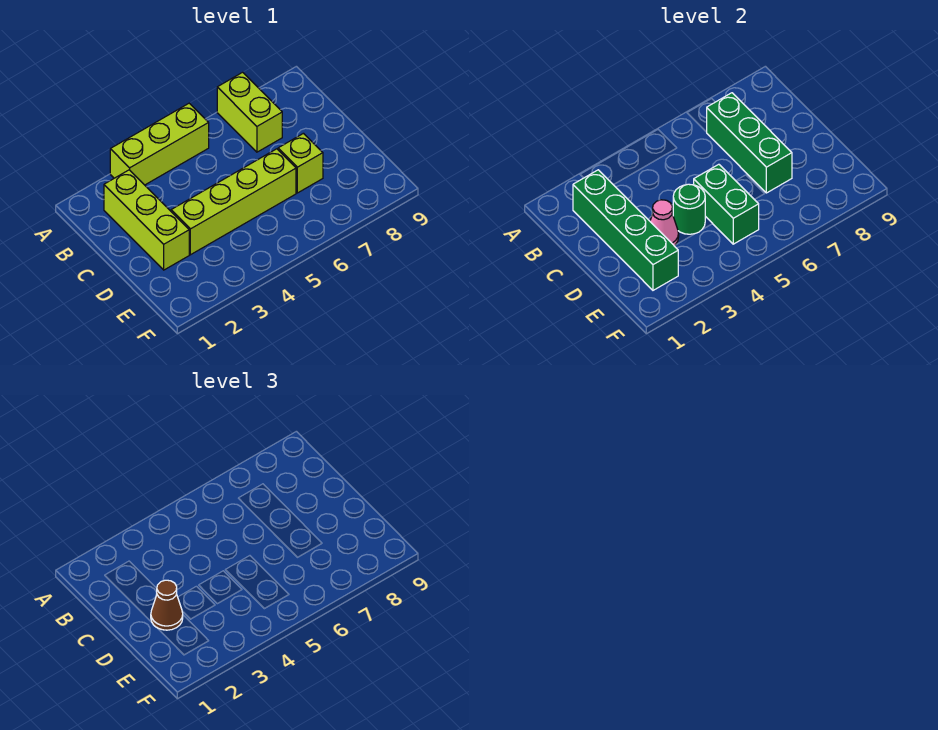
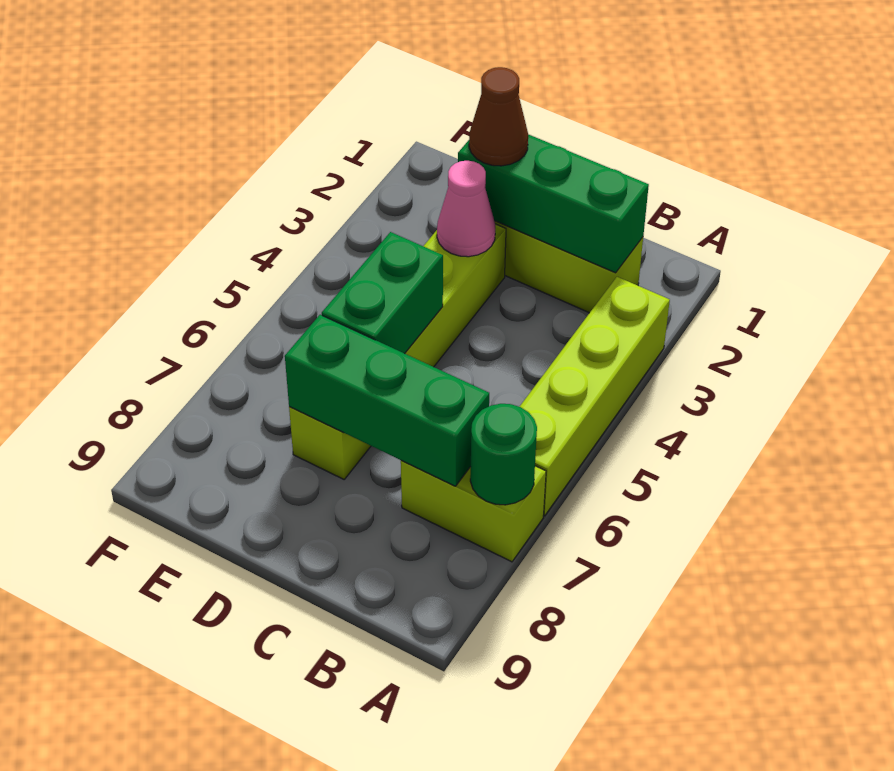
lime brick A3:A5 level 1 -> lime brick A3:A6 level 1
green brick B2:E2 level 2 -> green brick B2:D2 level 2
green round brick D4 level 2 -> green round brick A7 level 2
green brick D5:E5 level 2 -> green brick D5:D6 level 2

